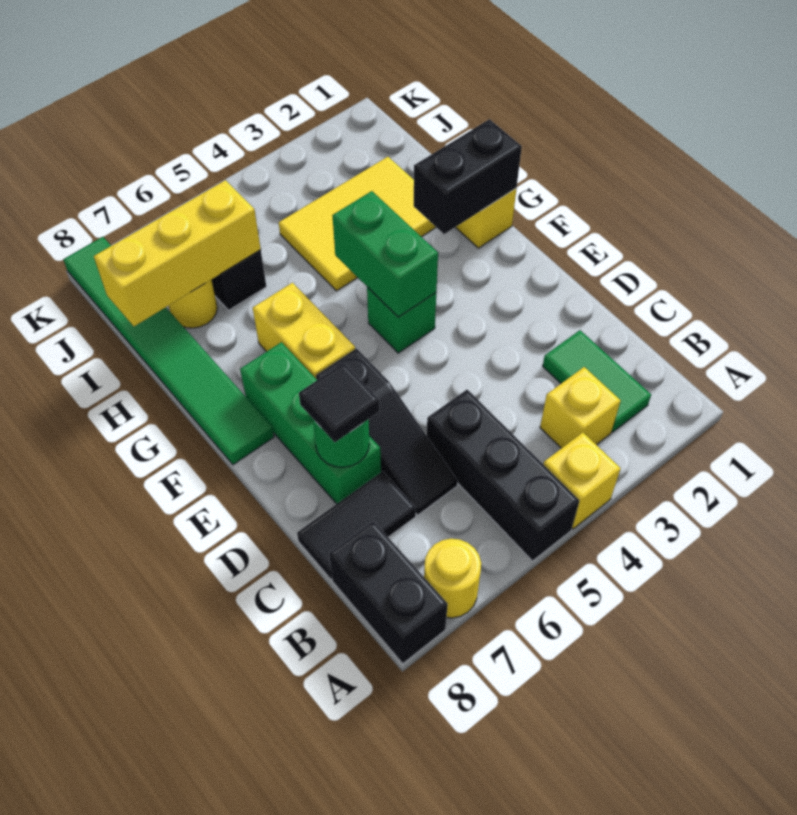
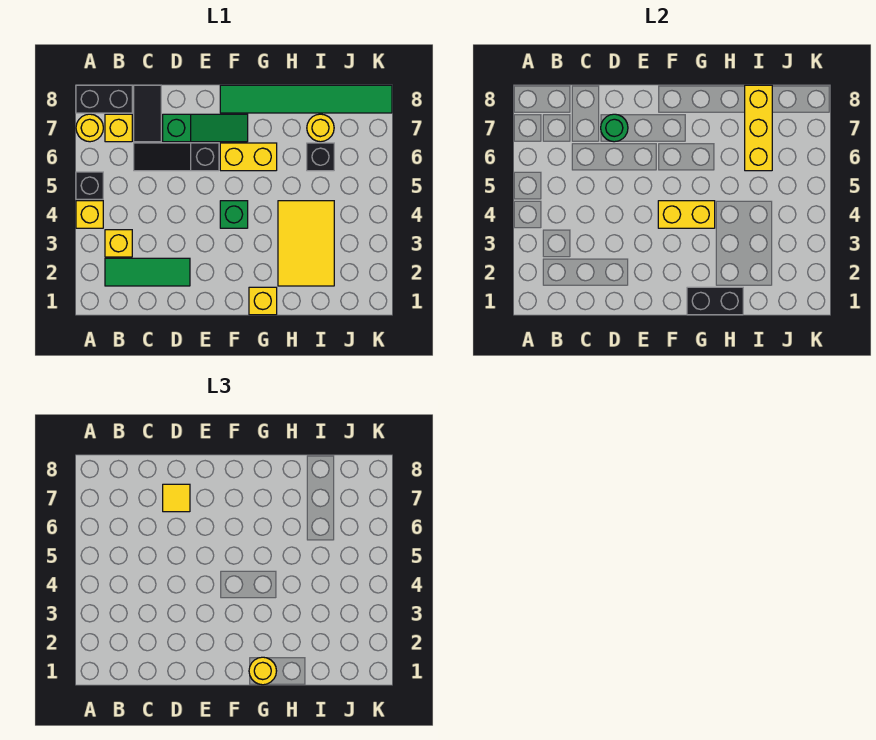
black brick A5:C5 level 1 -> black brick A5 level 1
green tile B2:C2 level 1 -> green tile B2:D2 level 1
none -> yellow brick B7 level 1
green brick D7:F7 level 1 -> green slope D7:F7 level 1 top D
black tile D7 level 3 -> yellow tile D7 level 3
green brick F4:G4 level 2 -> yellow brick F4:G4 level 2
black brick G1:G2 level 2 -> black brick G1:H1 level 2
none -> yellow round brick G1 level 3

